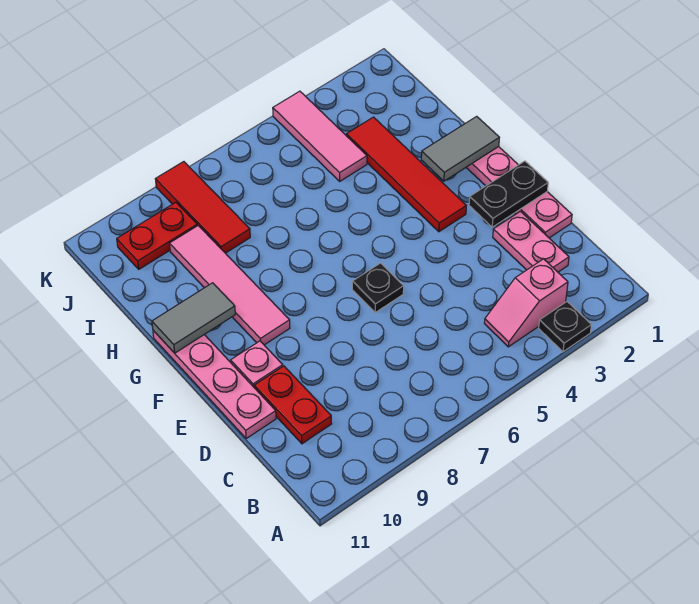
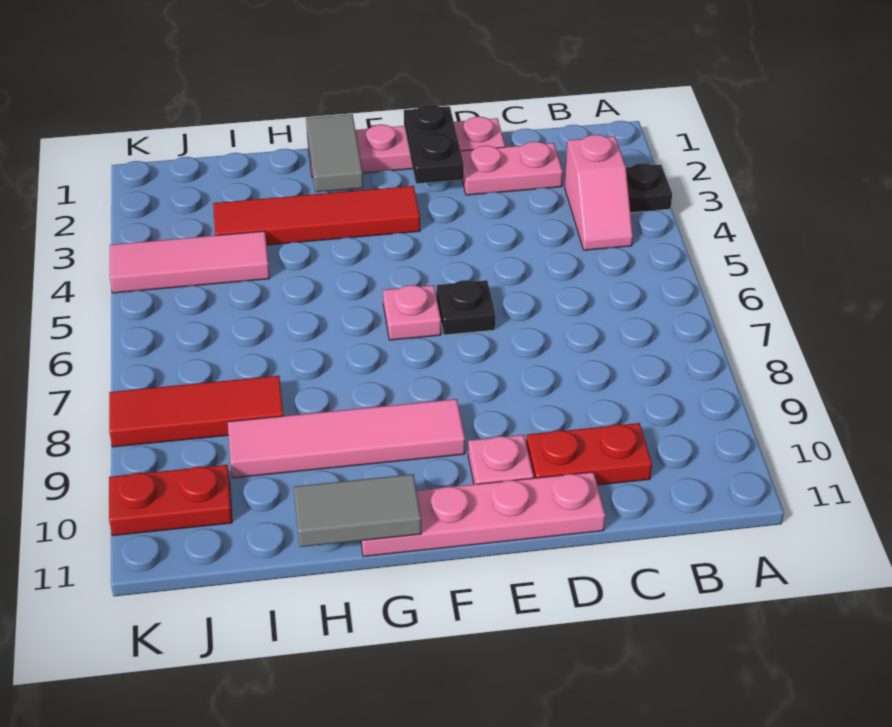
none -> pink plate F6 level 1
grey tile G10:G11 level 2 -> grey tile G11:H11 level 2
red plate J9:J10 level 1 -> red plate J10:K10 level 1

